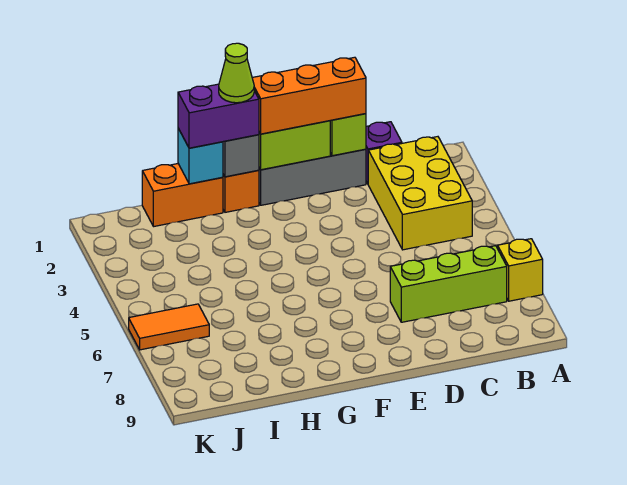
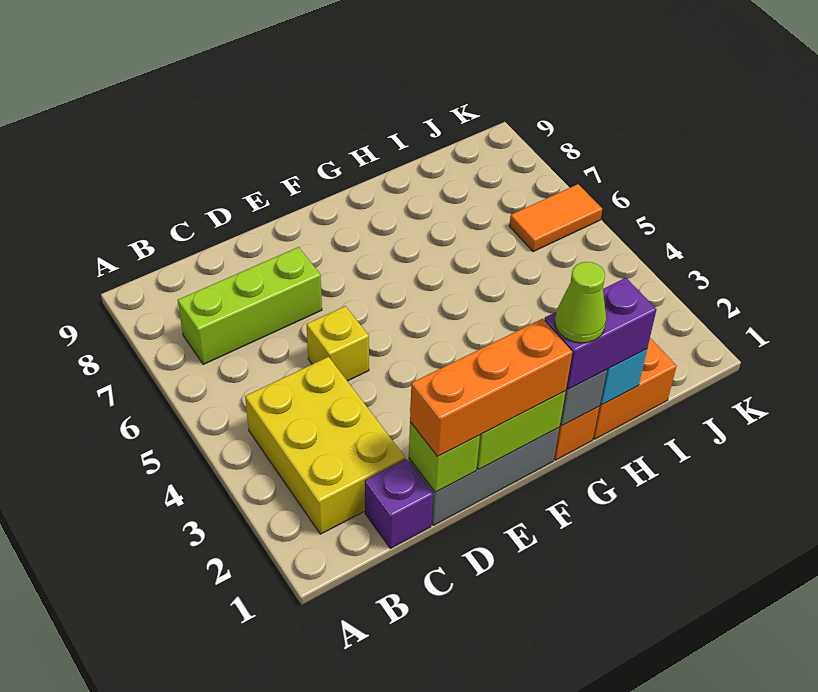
yellow brick A7 level 1 -> yellow brick D5 level 1

